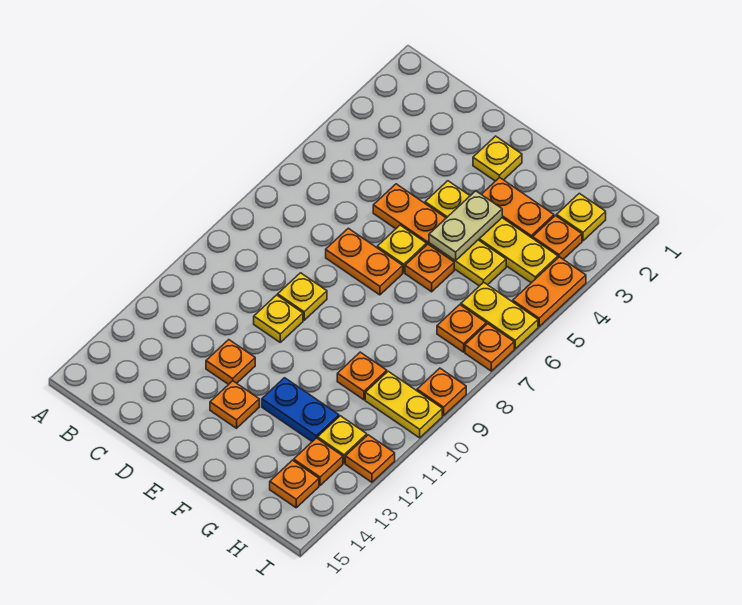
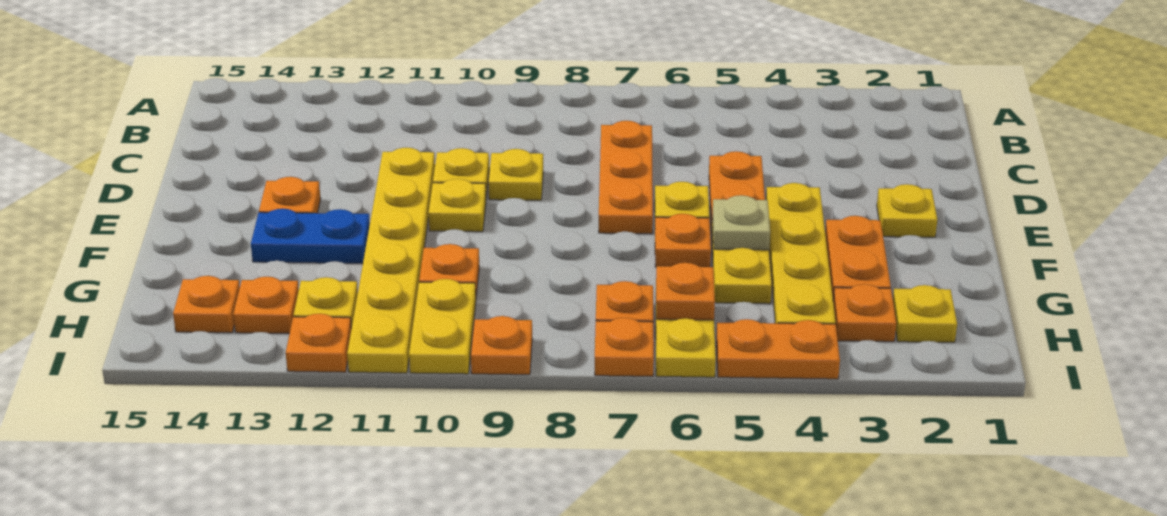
orange plate D7:E7 level 1 -> orange plate C7:E7 level 1
none -> yellow plate D11:I11 level 1
orange plate D12 level 1 -> orange plate H6 level 2
none -> yellow plate E10 level 1
tan plate F4:F5 level 2 -> tan plate F5 level 2
blue plate F12:G12 level 1 -> blue plate F12:F13 level 1

